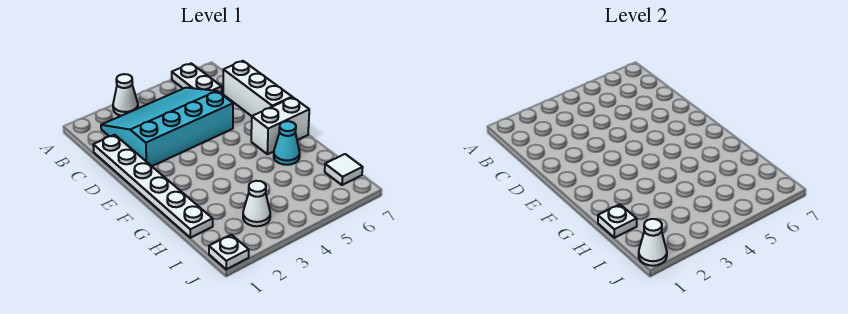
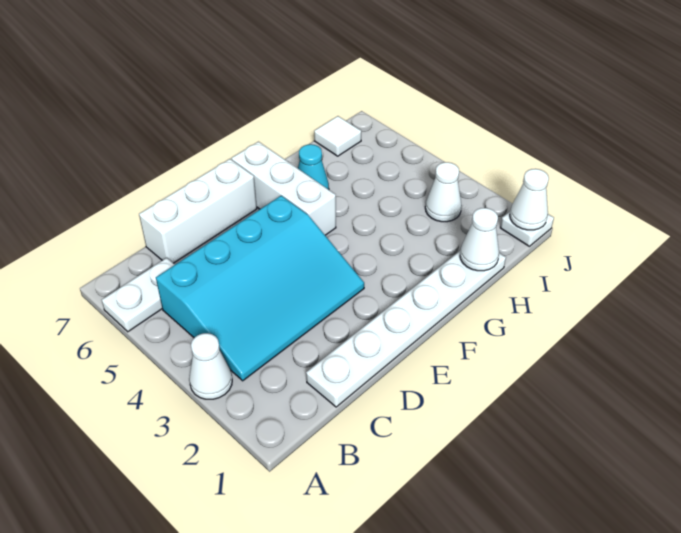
cyan slope B2:D5 level 1 top D -> cyan slope B3:E5 level 1 top 5
white brick F6:F7 level 1 -> white brick F5:F7 level 1
white plate H1 level 2 -> white cone H1 level 2

